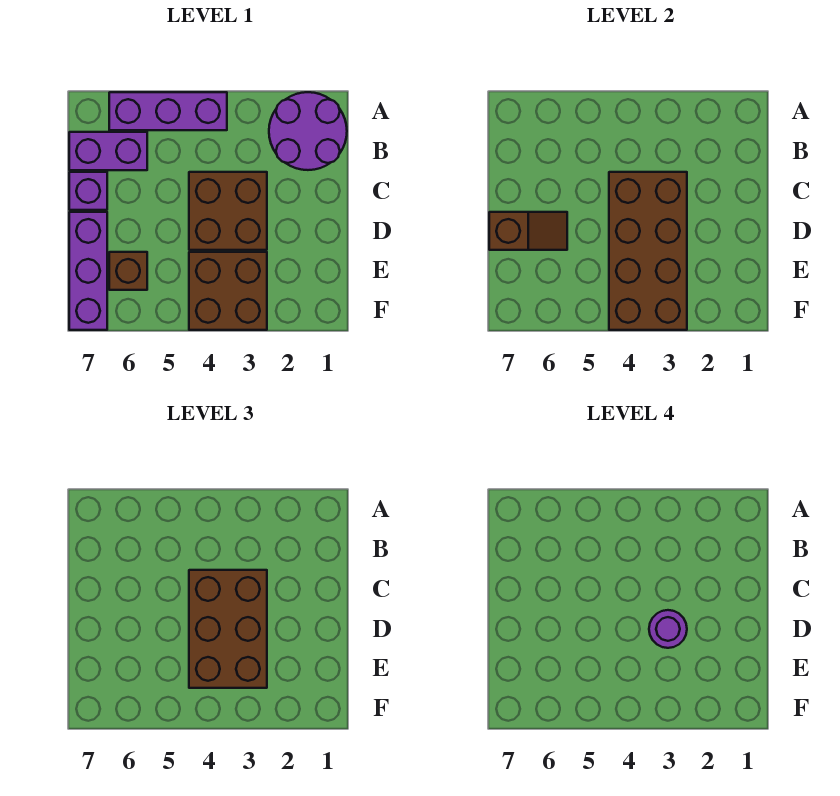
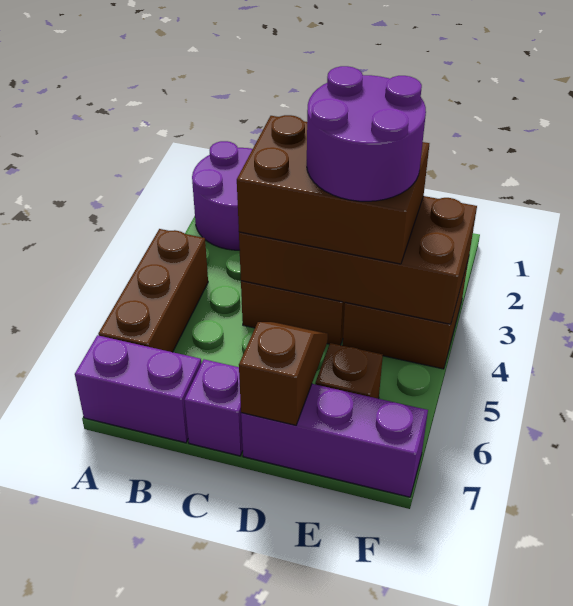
purple brick A4:A6 level 1 -> brown brick A4:A6 level 1
purple brick B6:B7 level 1 -> purple brick A7:B7 level 1
purple round brick D3 level 4 -> purple round brick D3:E4 level 4

